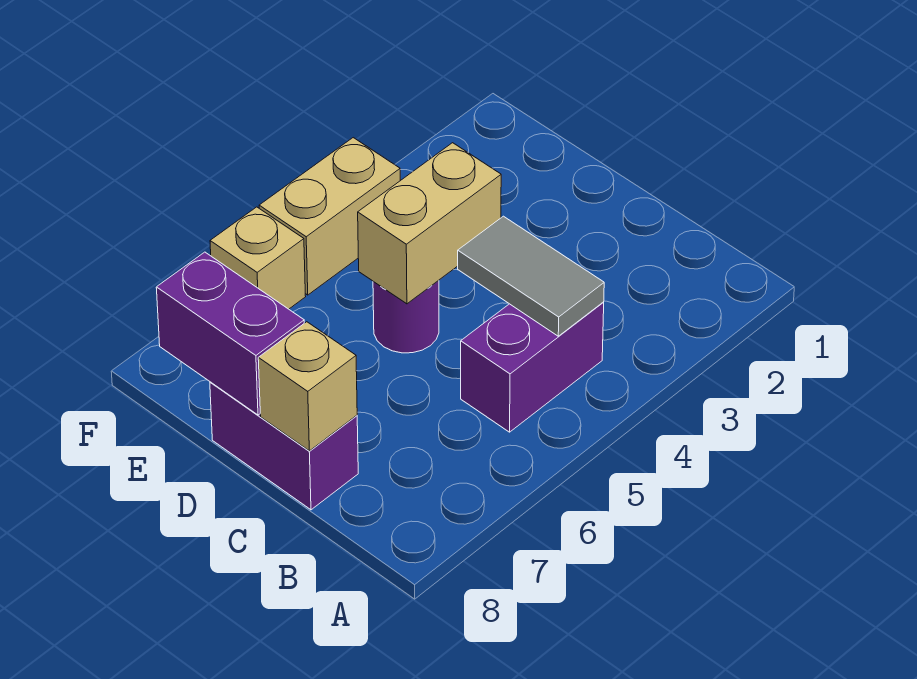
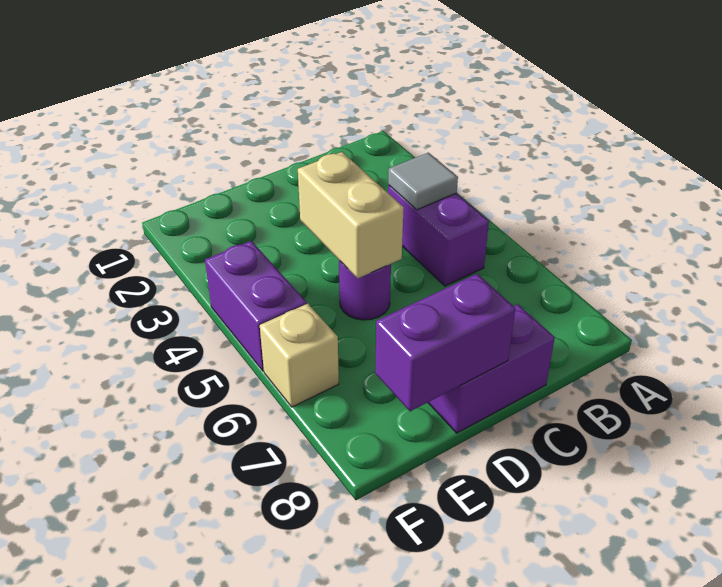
grey tile B4:C4 level 2 -> grey tile B4 level 2
tan brick C8 level 2 -> none
tan brick F4:F5 level 1 -> purple brick F4:F5 level 1

